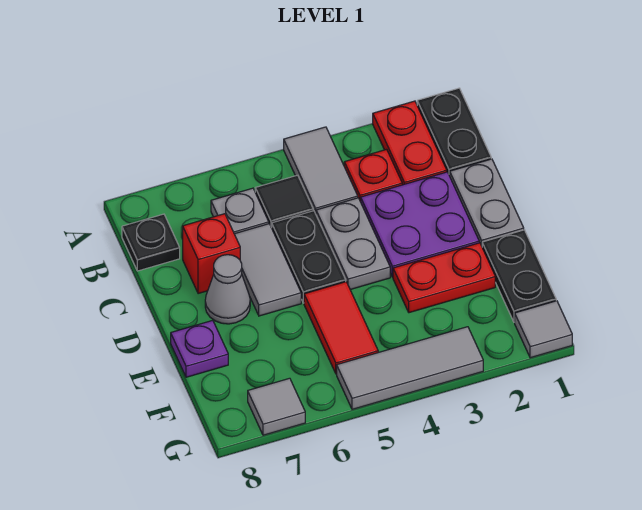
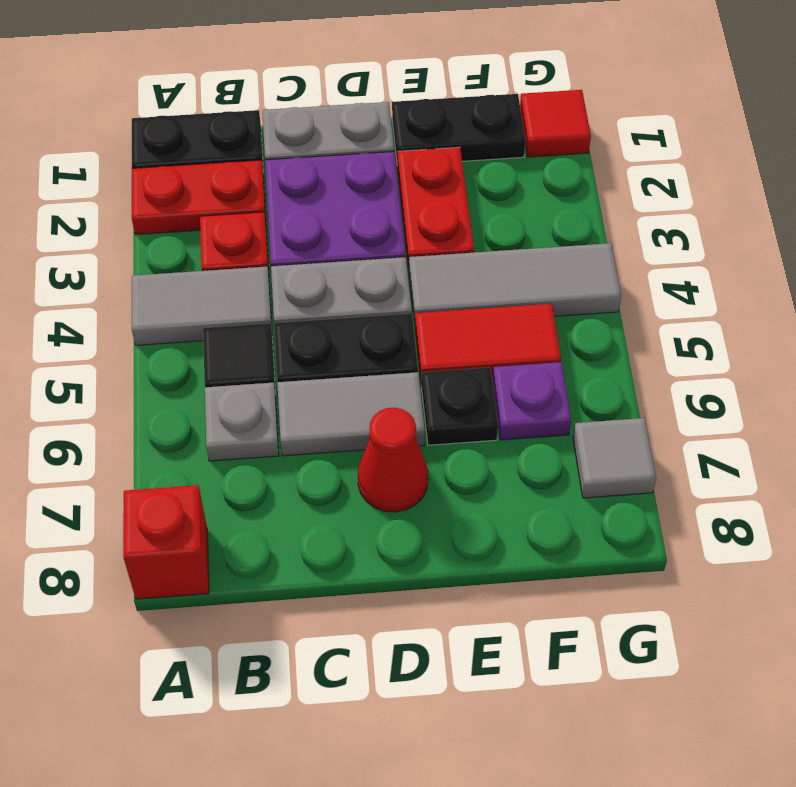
black plate B8 level 1 -> black plate E6 level 1
red brick C7 level 1 -> red brick A8 level 1
grey cone D7 level 1 -> red cone D7 level 1
purple plate E8 level 1 -> purple plate F6 level 1
grey tile G1 level 1 -> red tile G1 level 1
grey tile G3:G5 level 1 -> grey tile E4:G4 level 1

